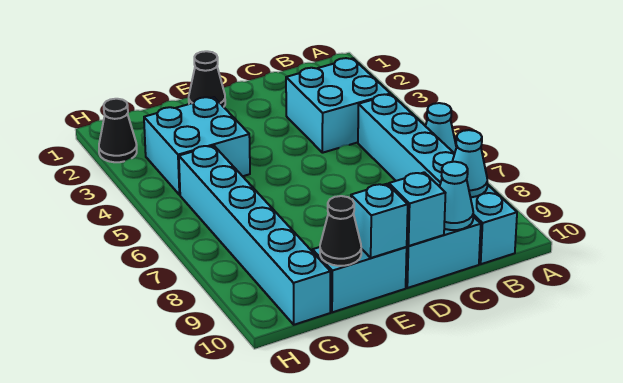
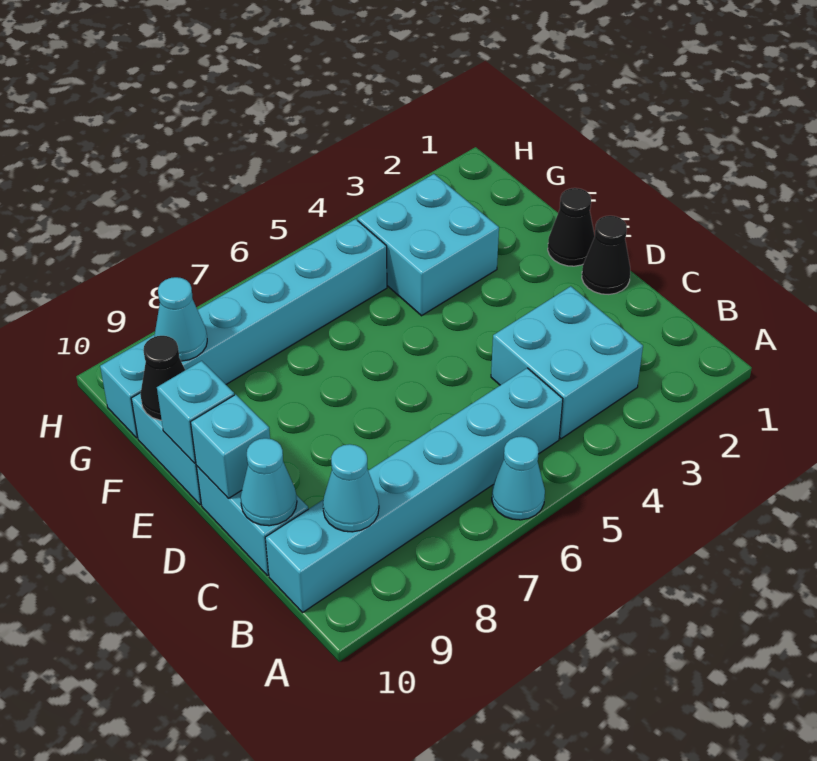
none -> cyan cone G9 level 2
black cone H2 level 1 -> black cone D1 level 1

